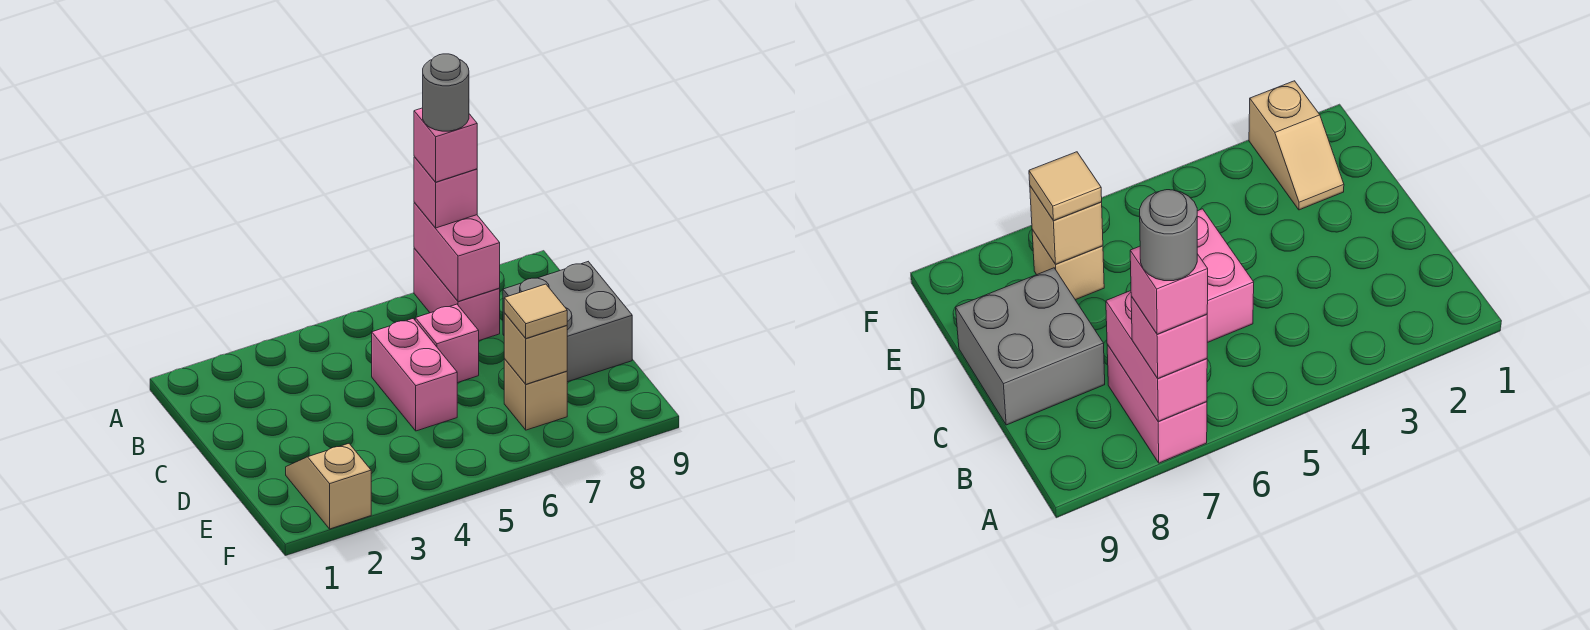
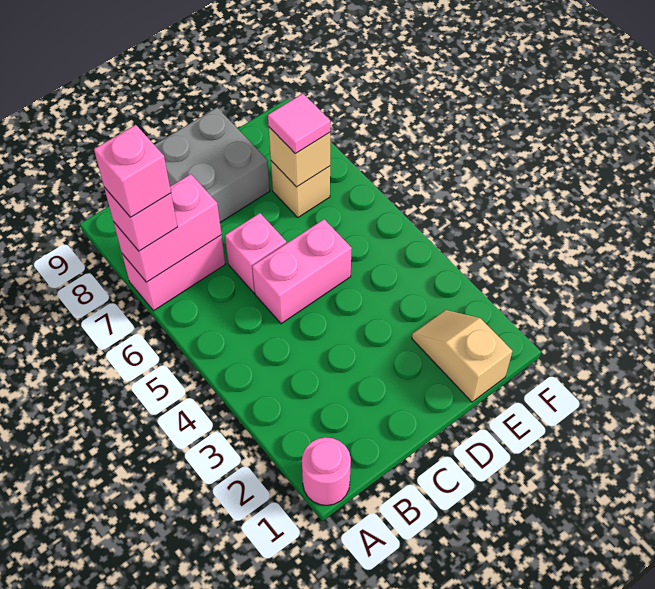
none -> pink round brick A1 level 1
grey round brick A7 level 5 -> none
tan slope E2:F2 level 1 top F -> tan slope E1:E2 level 1 top 1
tan tile E7 level 3 -> pink tile E7 level 3

